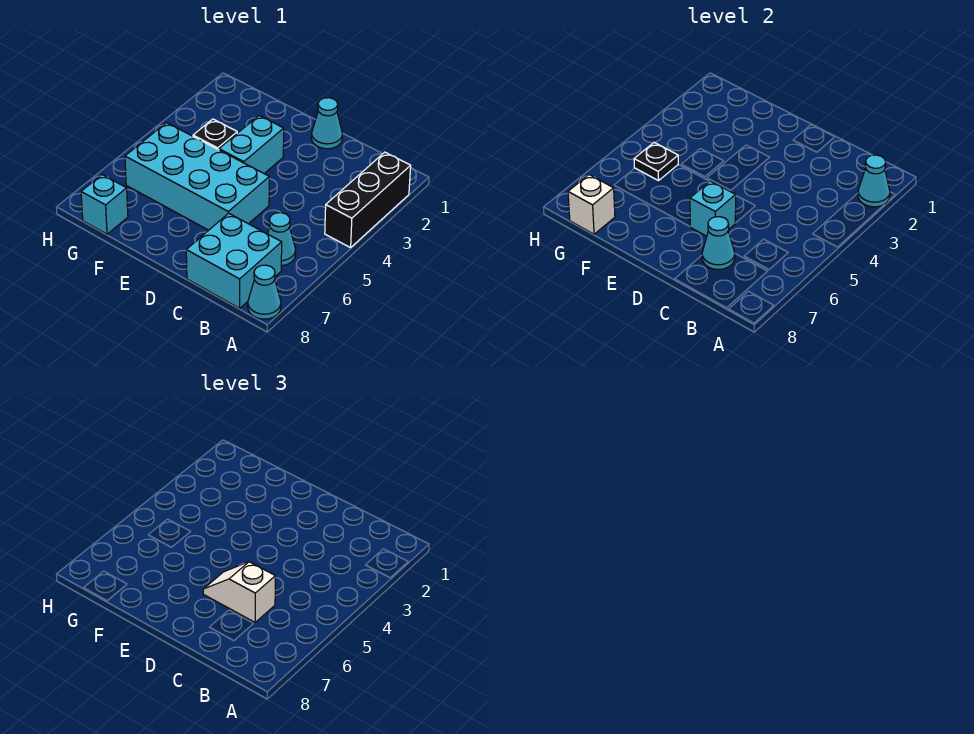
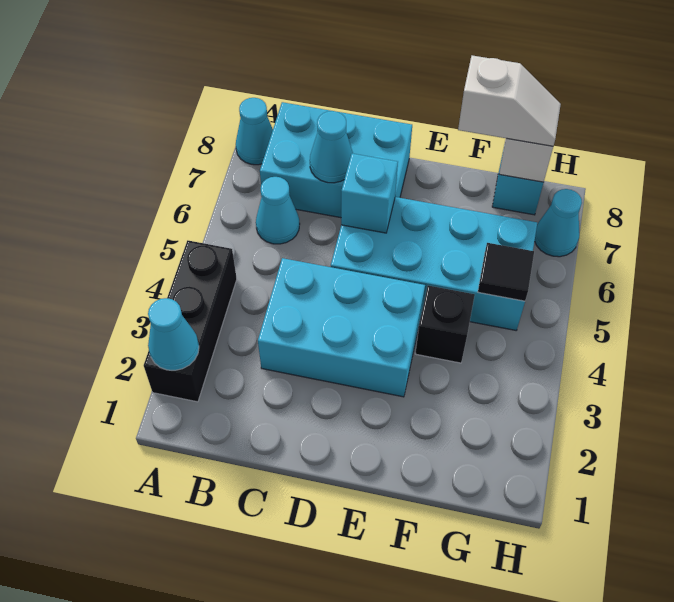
cyan brick B7:C8 level 1 -> cyan brick B7:D8 level 1
white slope C6:D6 level 3 top C -> white slope F8:G8 level 3 top F
cyan cone D1 level 1 -> cyan cone H7 level 1
cyan brick E3:E4 level 1 -> cyan brick C3:E4 level 1
black plate G5 level 2 -> black tile G5 level 2

